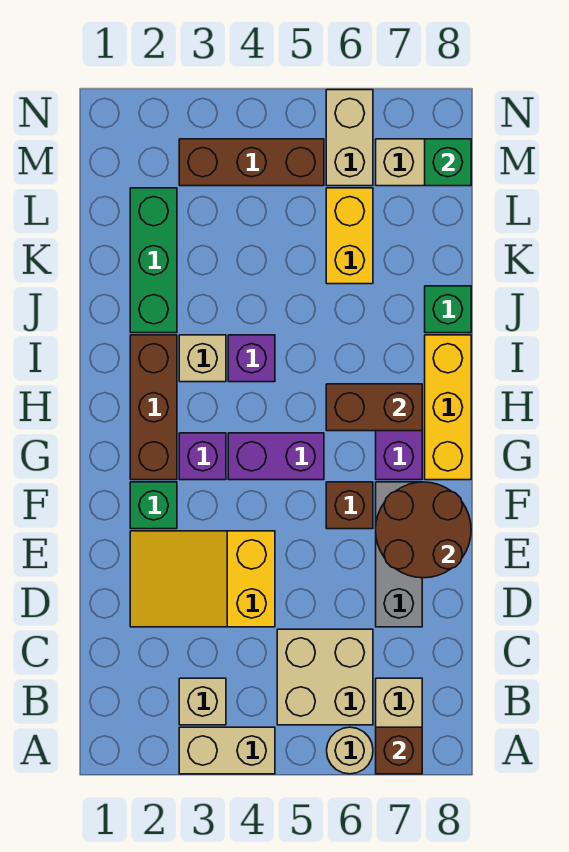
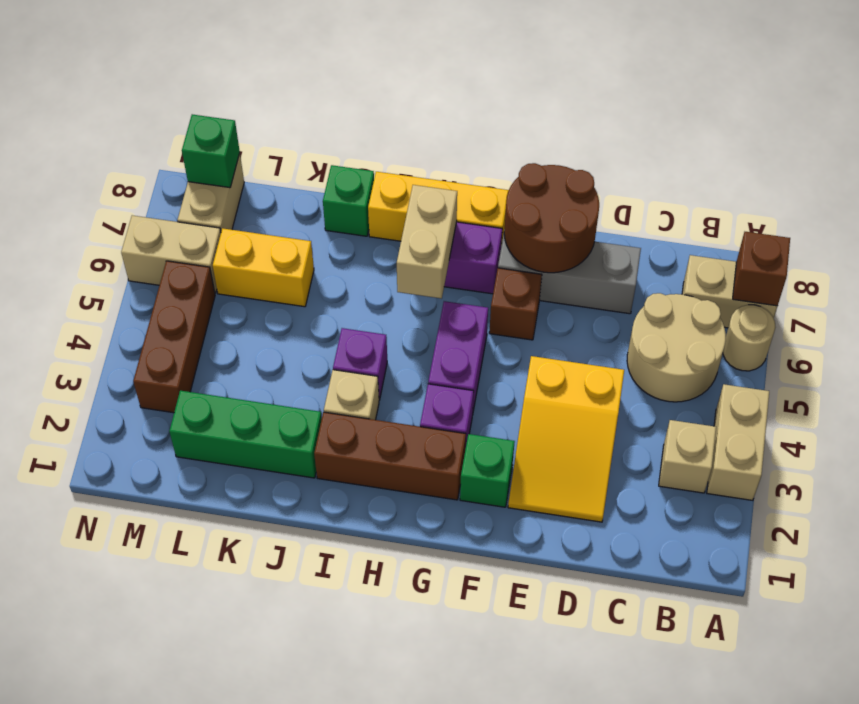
tan brick B5:C6 level 1 -> tan round brick B5:C6 level 1
brown brick H6:H7 level 2 -> tan brick H6:H7 level 2

